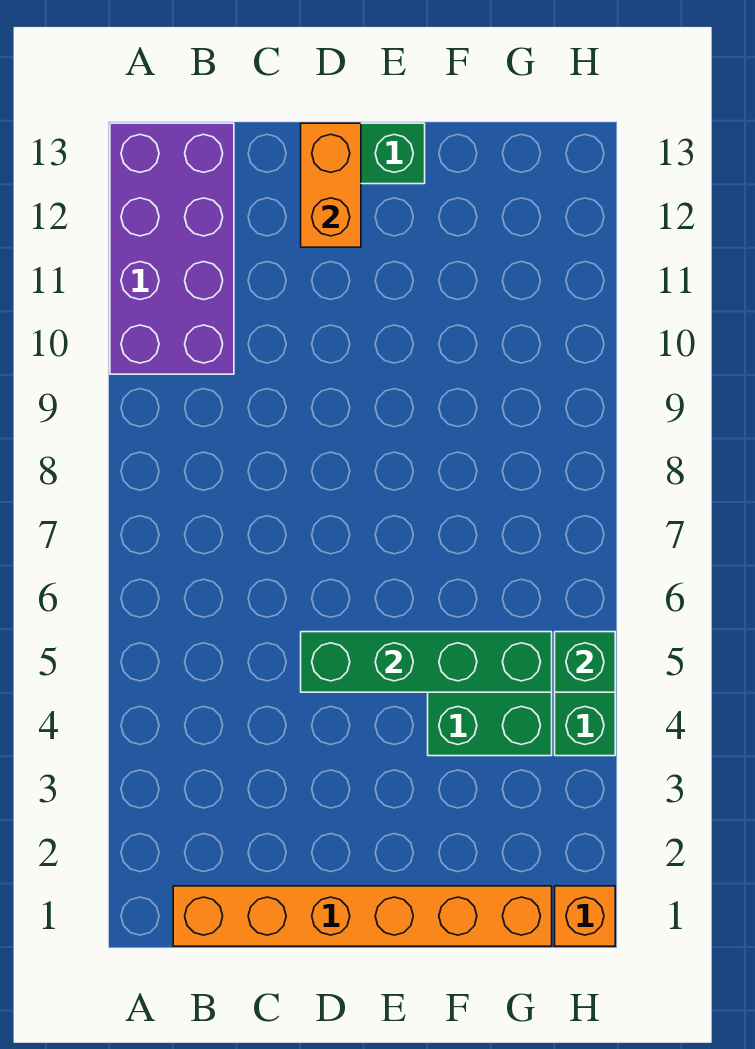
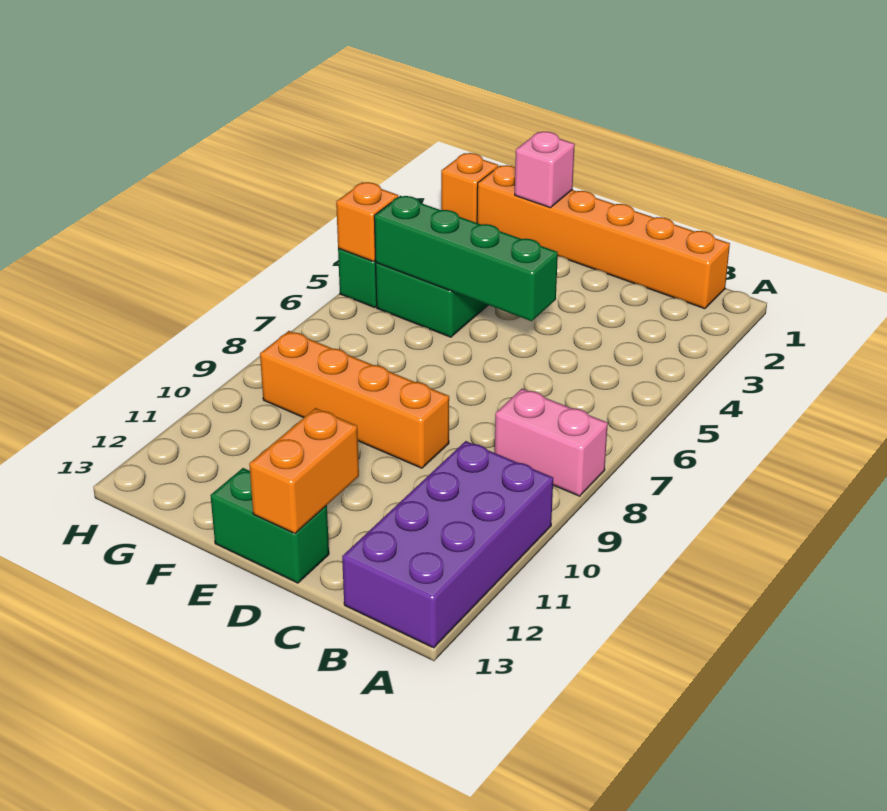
none -> pink brick A8:B8 level 1
none -> orange brick D9:G9 level 1
none -> pink brick F1 level 2
green brick H5 level 2 -> orange brick H5 level 2

